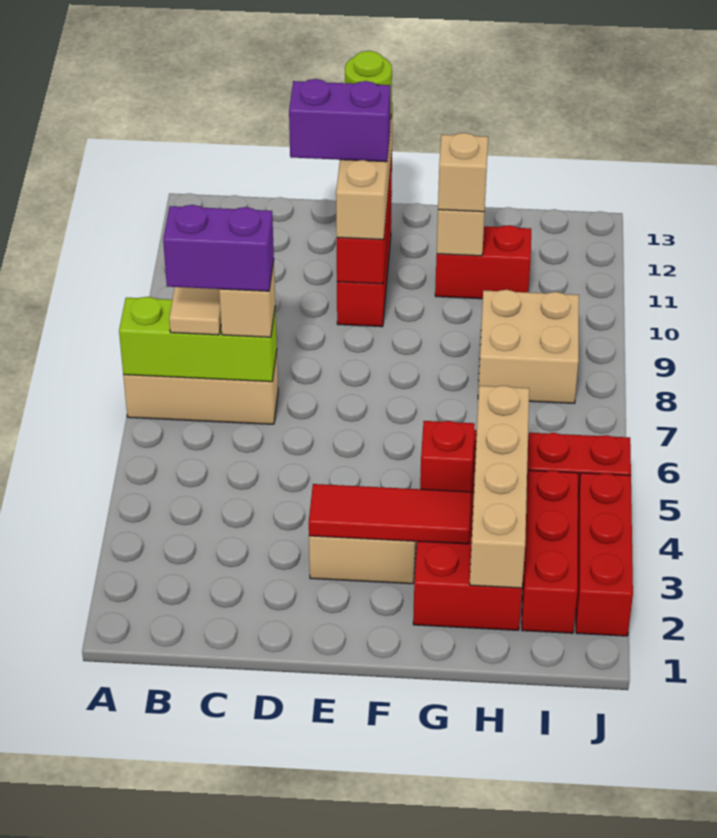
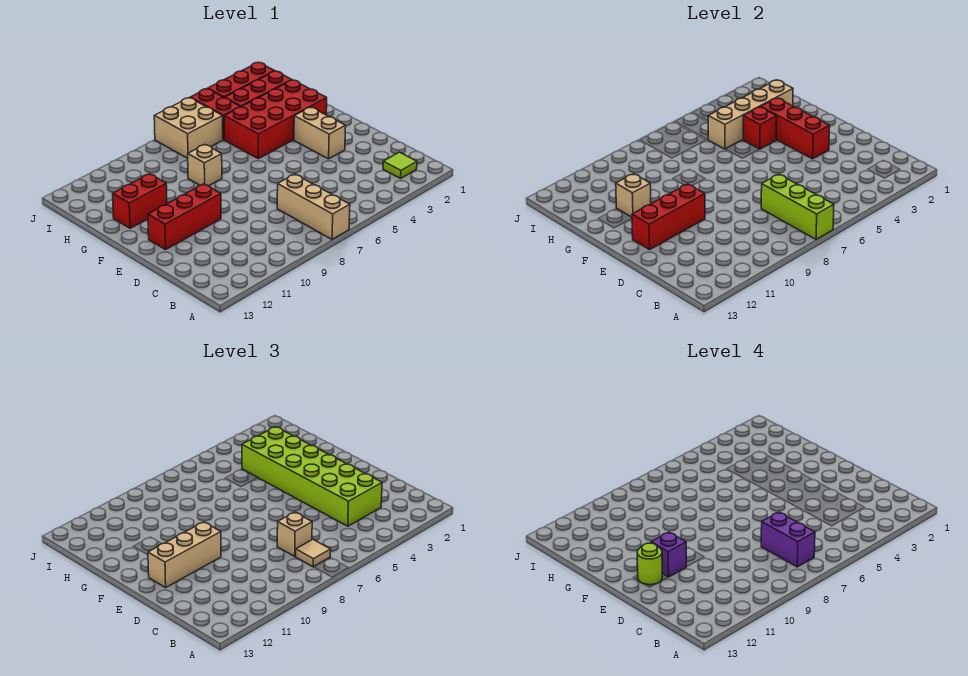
none -> lime tile B2 level 1
none -> lime brick C3:H4 level 3
purple brick D11:E11 level 4 -> purple brick E11 level 4
red tile E3:G3 level 2 -> red brick E3:G3 level 2
red brick G11:H11 level 1 -> red brick G11:G12 level 1
tan brick G11 level 3 -> tan brick G8 level 1
tan brick H8:I9 level 1 -> tan brick I6:J7 level 1

